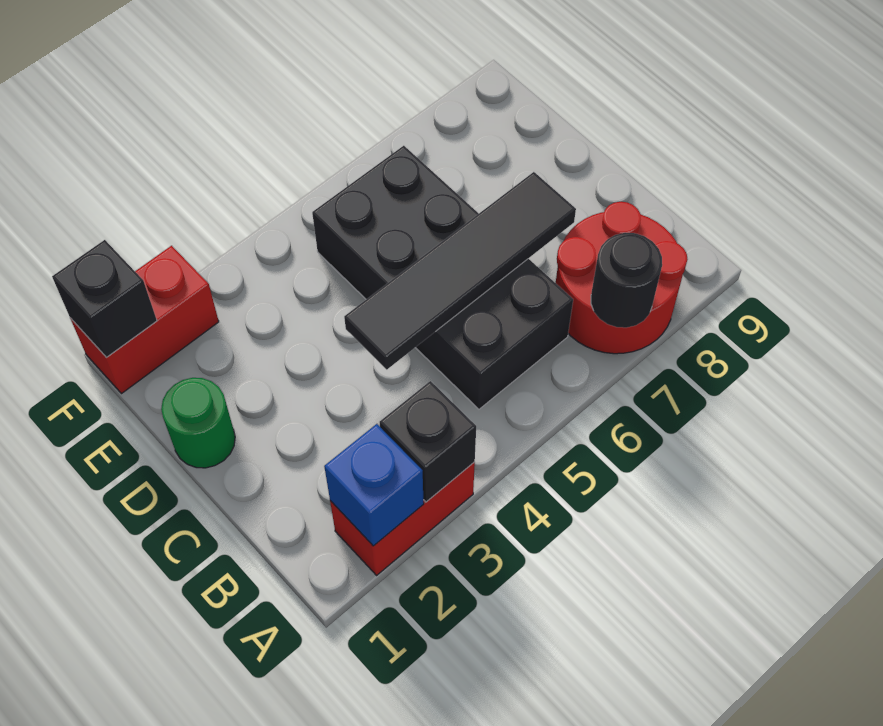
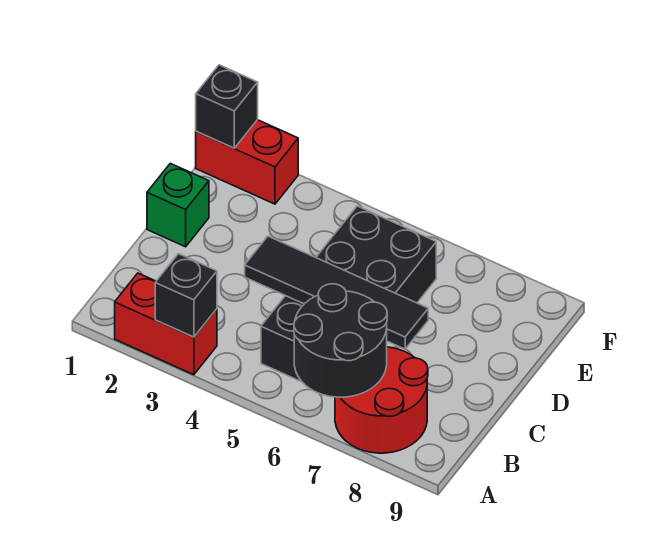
blue brick A2 level 2 -> none
black round brick A7 level 2 -> black round brick A6:B7 level 2
green round brick D1 level 1 -> green brick D1 level 1

